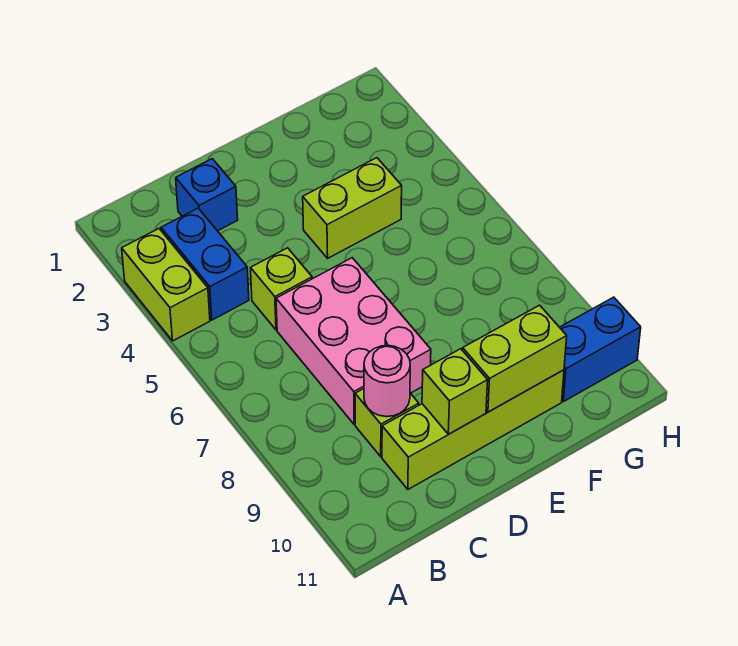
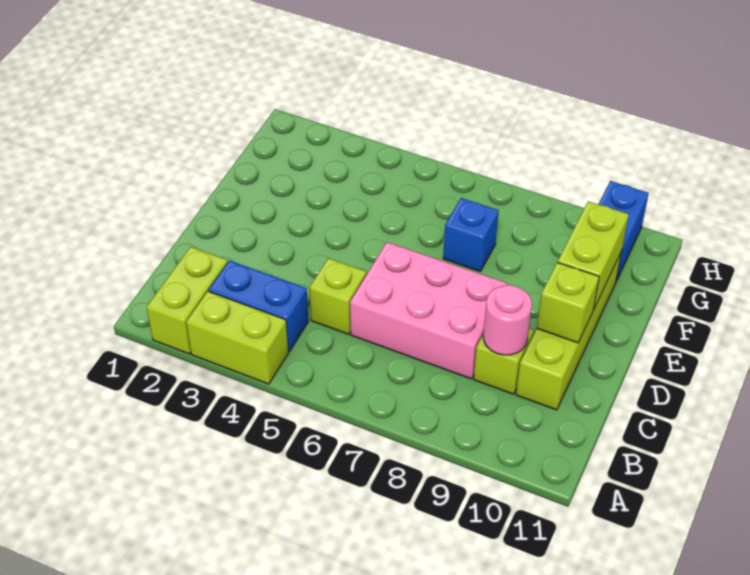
blue brick C2 level 1 -> blue brick F7 level 1
lime brick E4:F4 level 1 -> lime brick A2:B2 level 1

